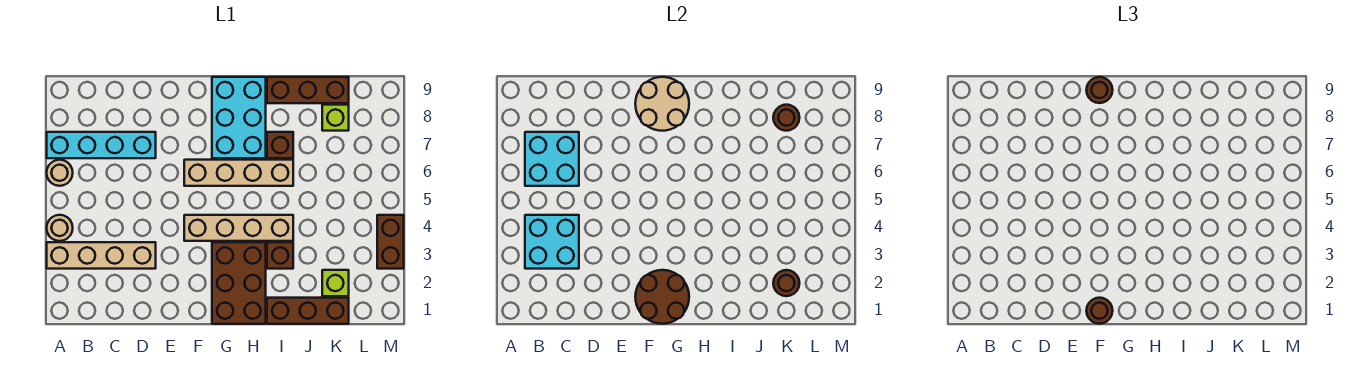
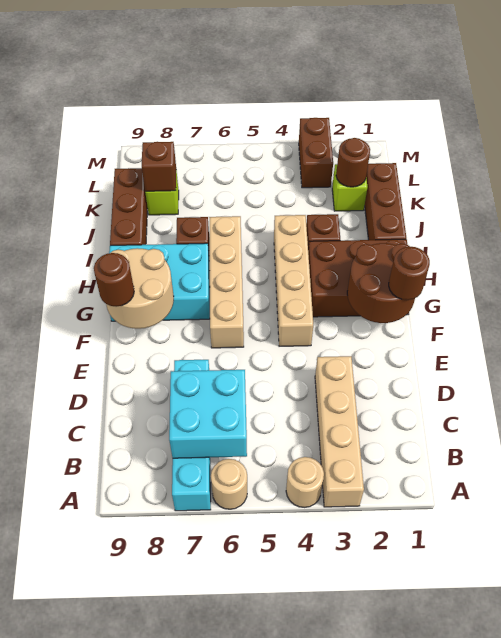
cyan brick B3:C4 level 2 -> none
brown round brick K8 level 2 -> brown brick K8 level 2
brown brick M3:M4 level 1 -> brown brick L3:M3 level 1

